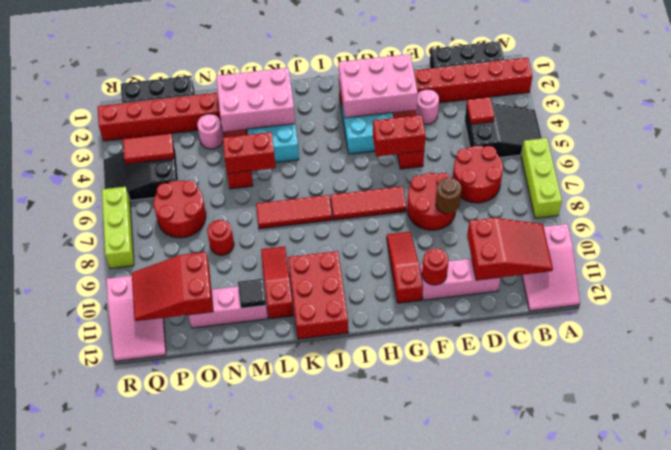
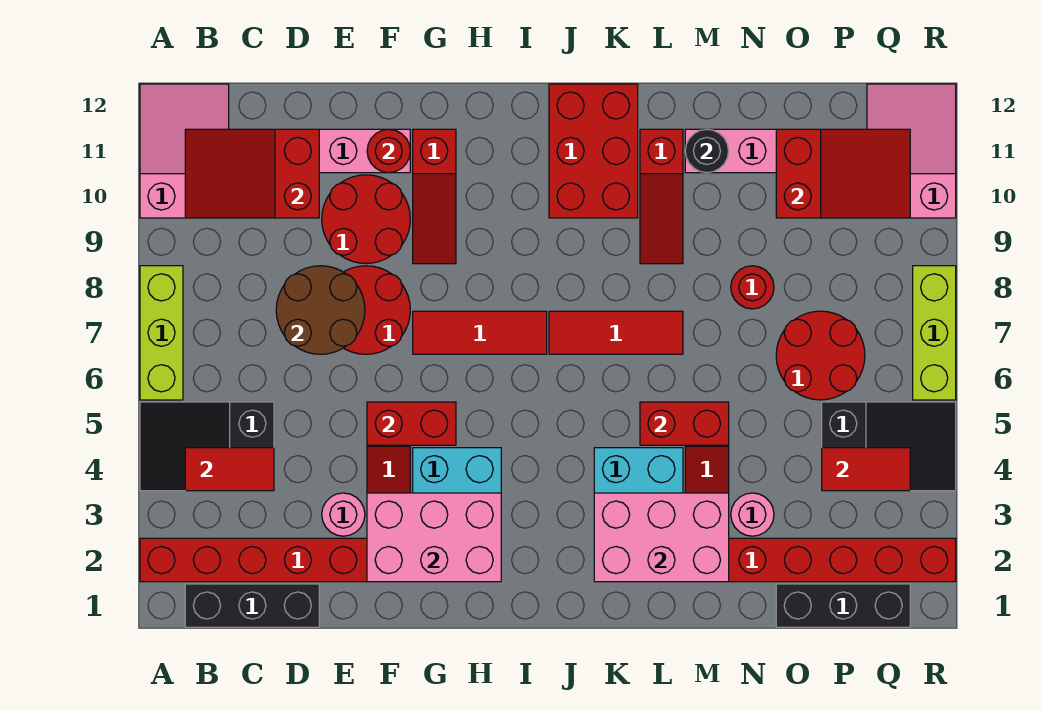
red tile C4 level 2 -> red tile B4:C4 level 2
red round brick C6:D7 level 1 -> red round brick E9:F10 level 1
brown round brick E8 level 2 -> brown round brick D7:E8 level 2
black tile M11 level 2 -> black round brick M11 level 2

